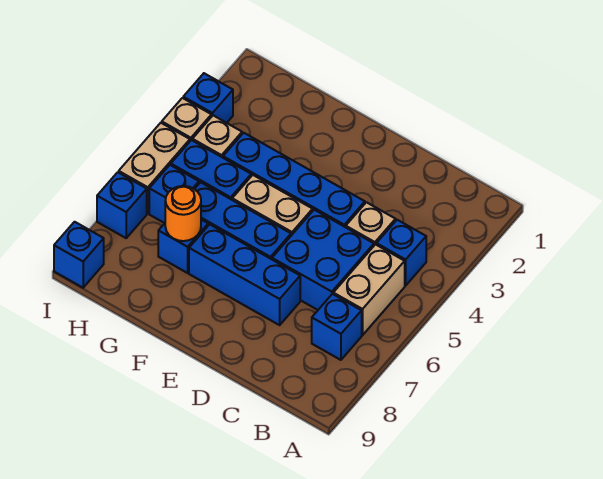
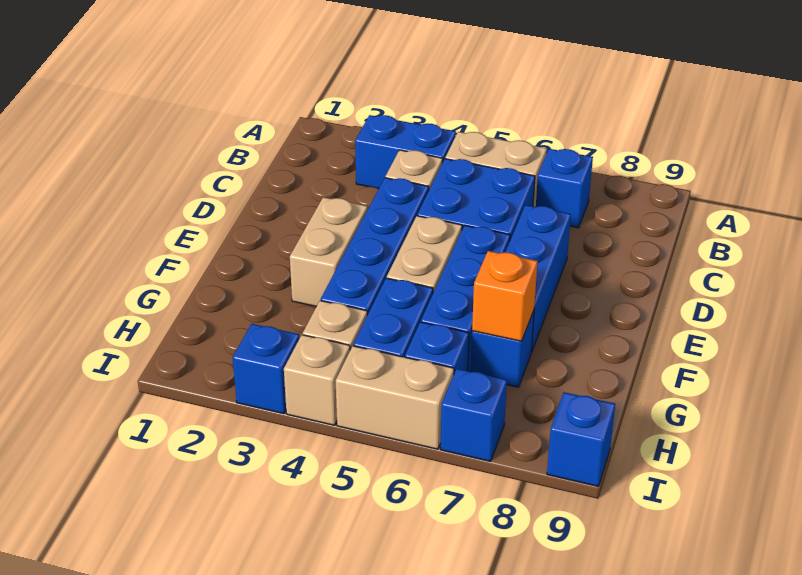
blue brick B4 level 1 -> blue brick B3:B4 level 1
none -> tan brick E3:F3 level 1
orange round brick G7 level 2 -> orange brick G7 level 2

